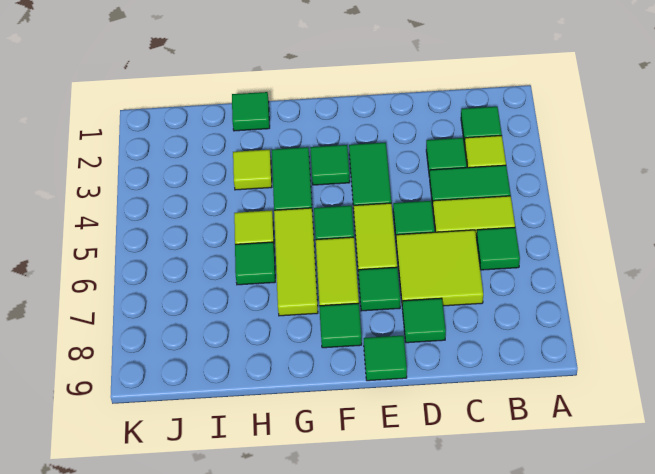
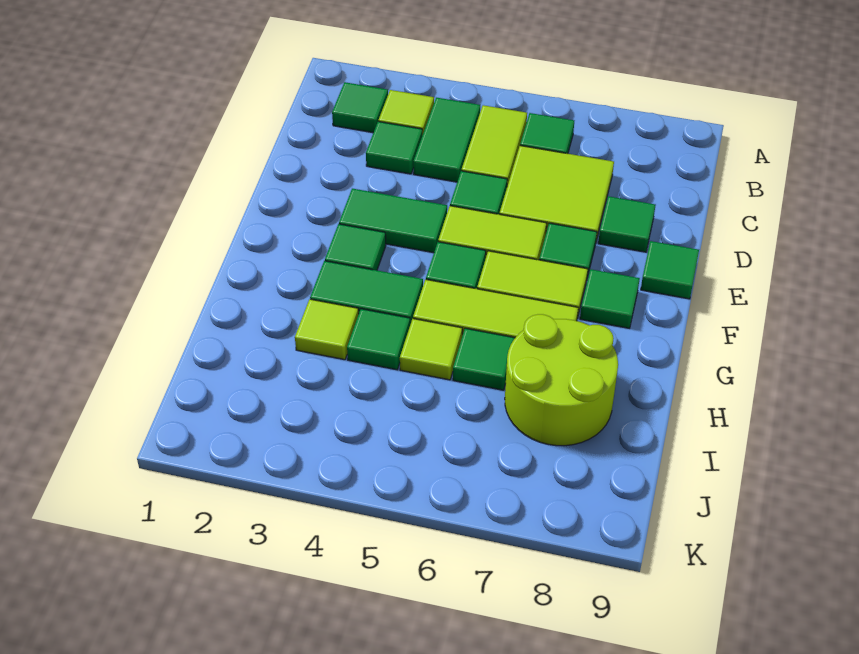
green tile H1 level 1 -> green tile H4 level 1
none -> lime round brick H7:I8 level 1

